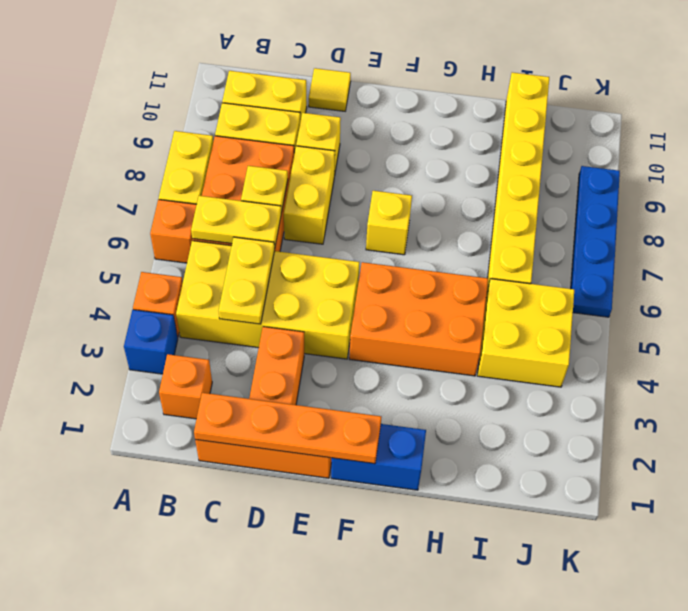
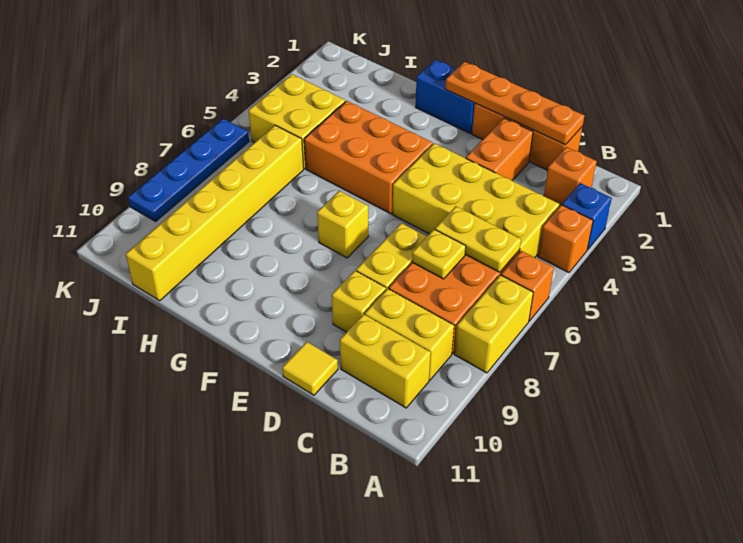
yellow plate C4:C5 level 2 -> none

